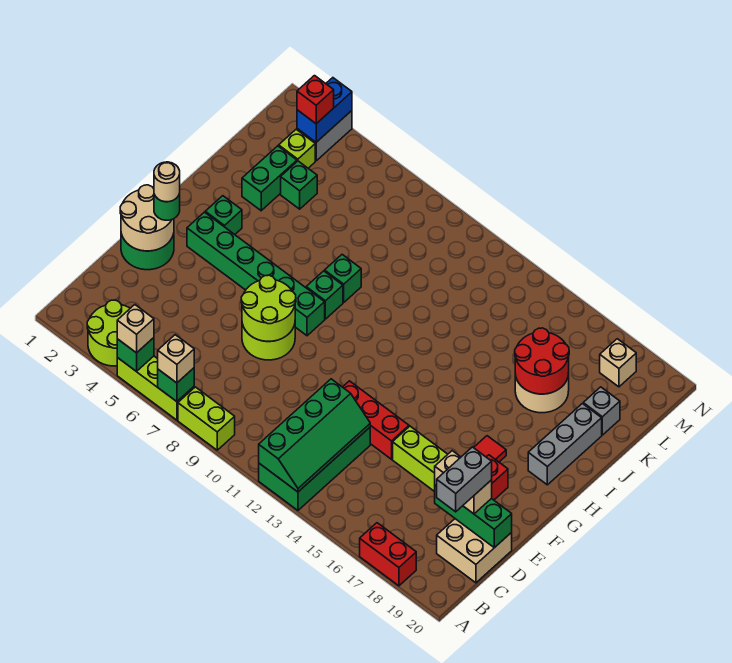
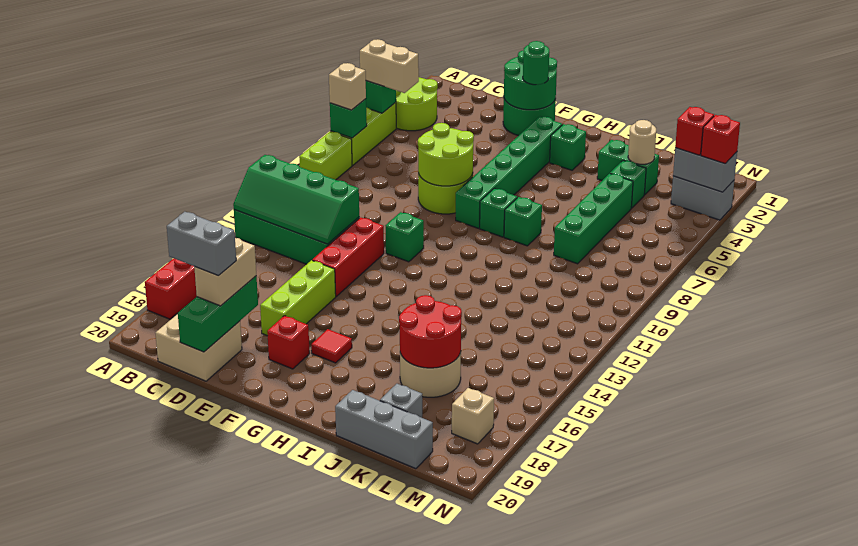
tan brick A5 level 3 -> tan brick A5:B5 level 3
tan round brick E1:F2 level 2 -> green round brick E1:F2 level 2
tan round brick F2 level 4 -> tan round brick K3 level 2
none -> green brick F11 level 1
grey brick H19:J19 level 1 -> grey brick J20:L20 level 1
none -> green brick K5:K8 level 1
lime brick L3 level 1 -> none
blue brick M3:N3 level 2 -> grey brick M3:N3 level 2
none -> red brick N3 level 3

